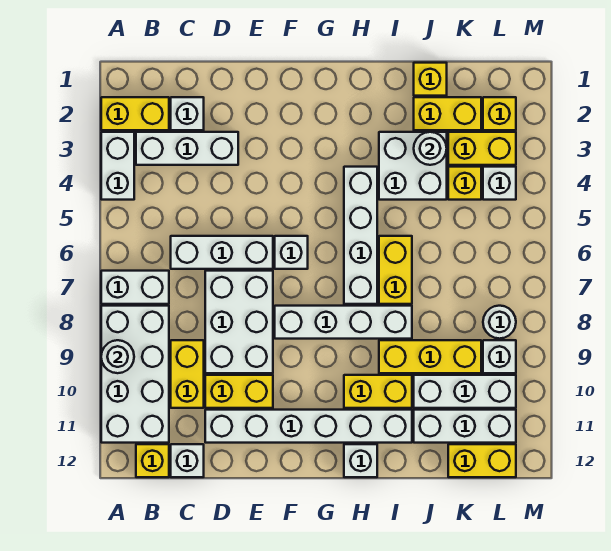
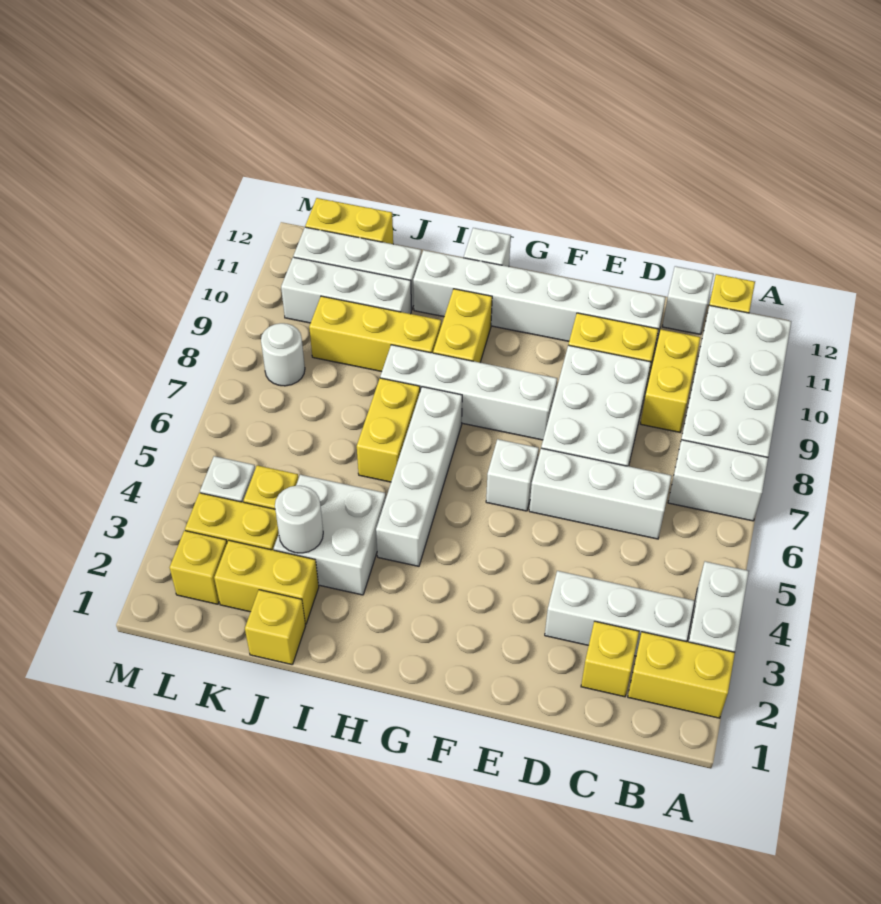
white round brick A9 level 2 -> none
white brick C2 level 1 -> yellow brick C2 level 1
yellow brick H10:I10 level 1 -> yellow brick H9:H10 level 1
white brick L9 level 1 -> none

